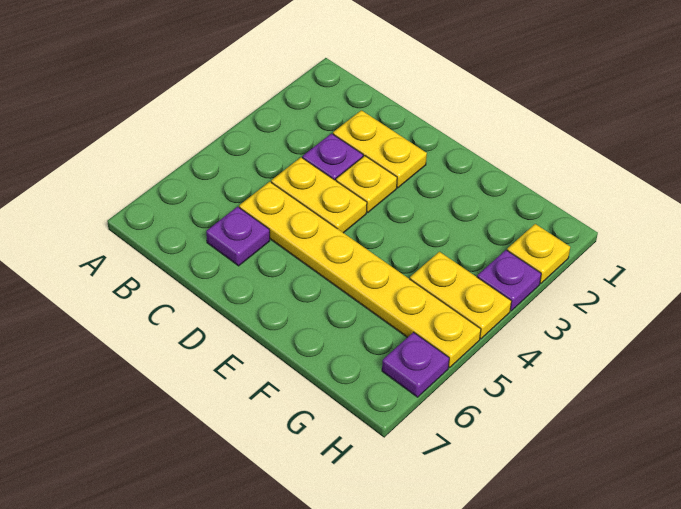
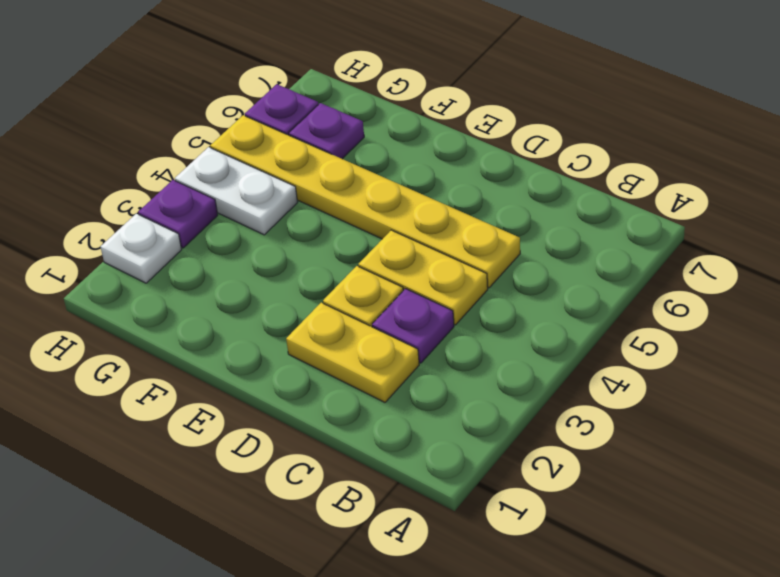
purple plate C6 level 1 -> purple plate G6 level 1
yellow plate G4:H4 level 1 -> white plate G4:H4 level 1
yellow plate H2 level 1 -> white plate H2 level 1

